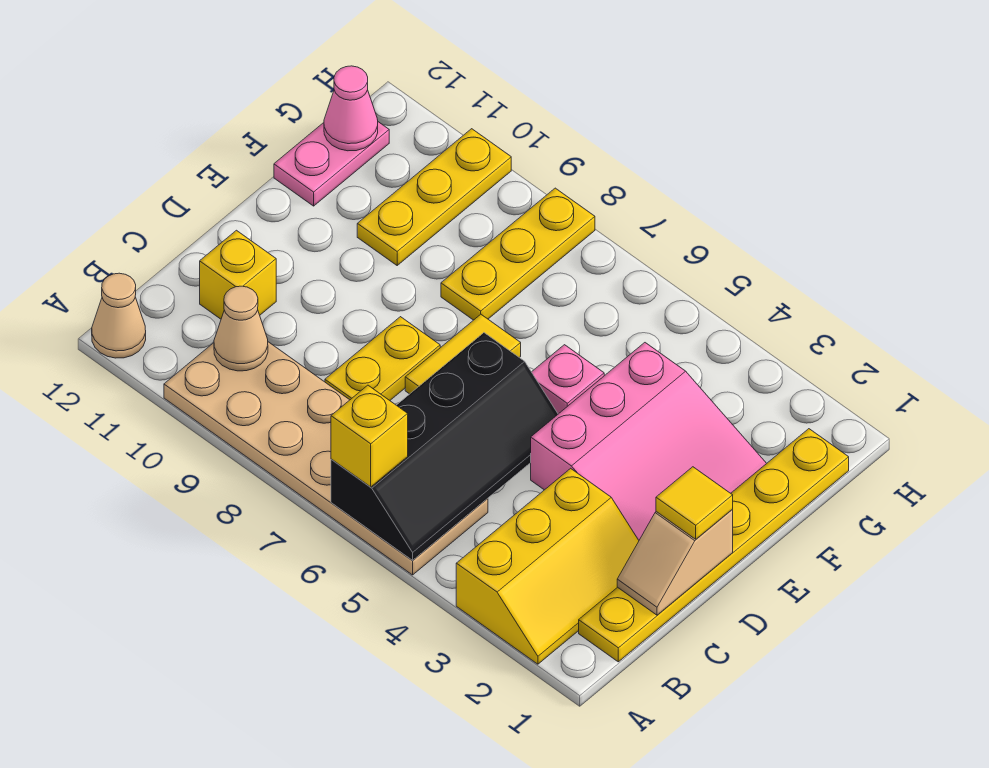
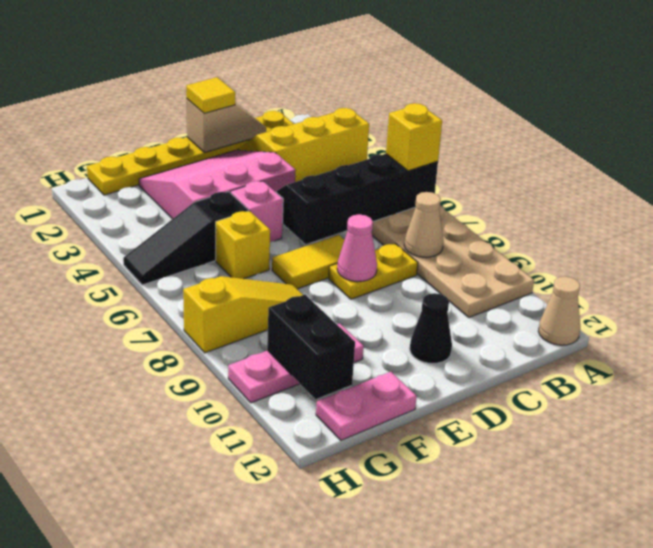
tan cone B10 level 2 -> tan cone B8 level 2
yellow brick C11 level 1 -> yellow brick F6 level 1
none -> black cone D11 level 1
none -> black slope F5:H5 level 1 top F
yellow plate F8:H8 level 1 -> yellow slope F8:H8 level 1 top H
yellow plate F10:H10 level 1 -> pink plate F10:H10 level 1
none -> black brick G10:G11 level 2
pink cone G12 level 2 -> pink cone D8 level 2

